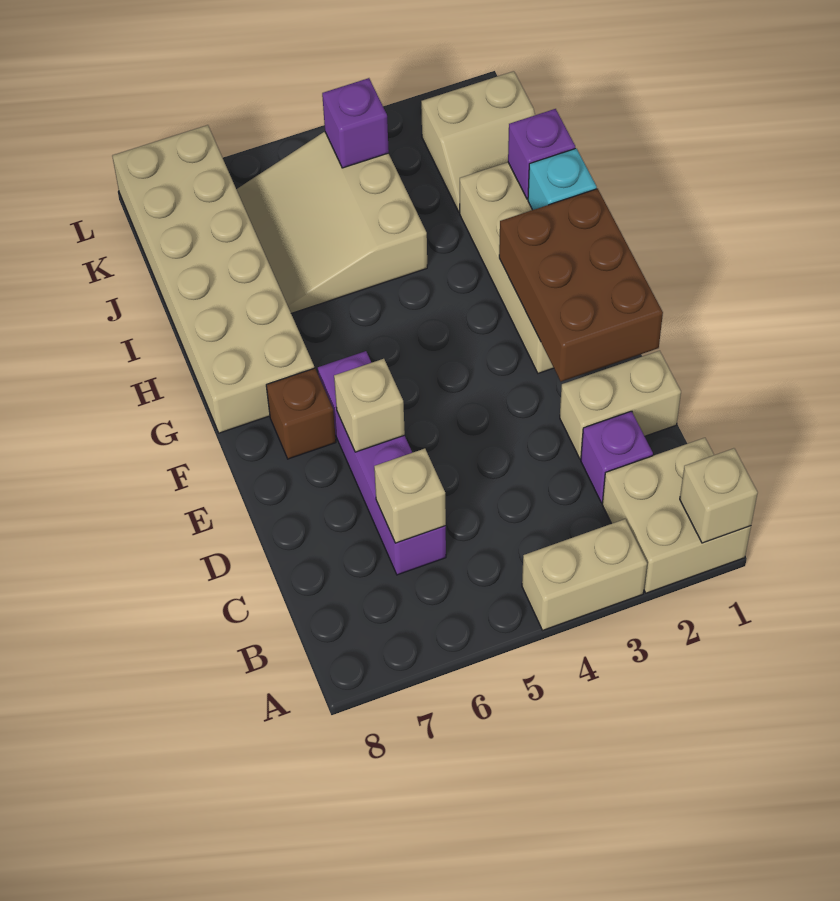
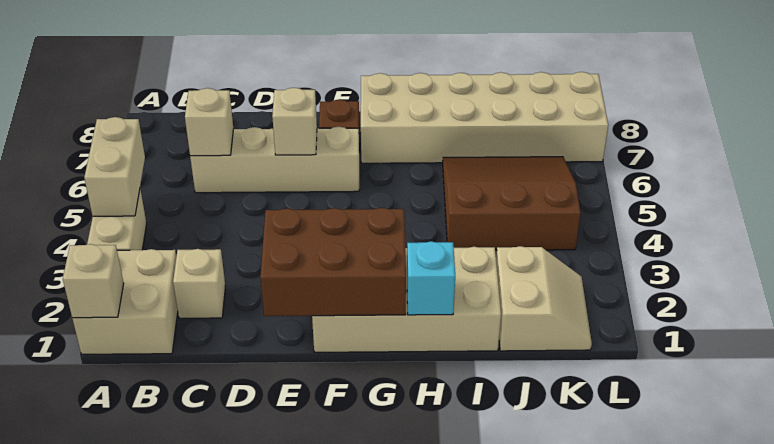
purple brick C2 level 1 -> tan brick C2 level 1
purple brick C6:F6 level 1 -> tan brick C6:F6 level 1
tan brick D1:D2 level 1 -> tan brick A4:A5 level 2
purple brick I1 level 2 -> none
tan slope I4:K6 level 1 top 4 -> brown slope I4:K6 level 1 top 4
tan slope J1:K2 level 1 top K -> tan slope J1:K2 level 1 top J
purple brick K4 level 2 -> none

